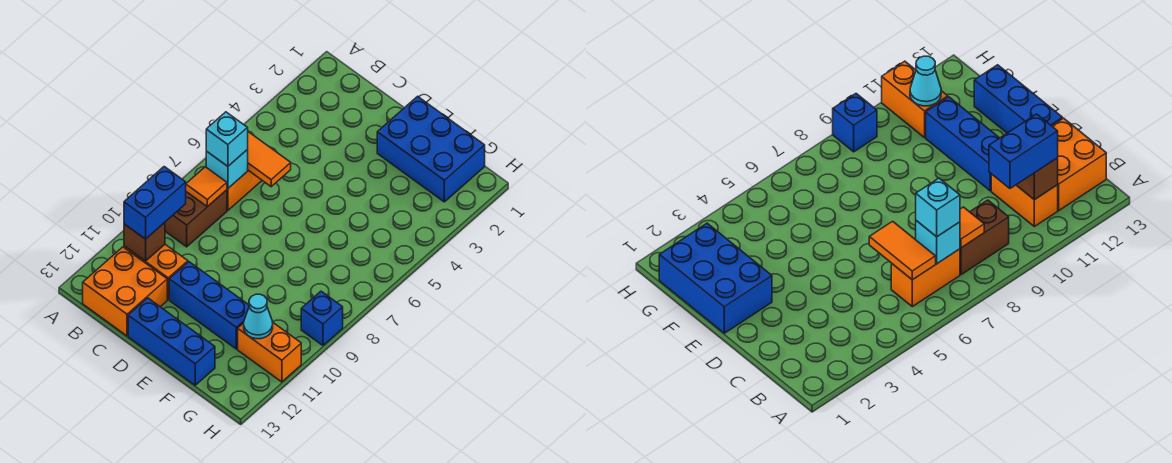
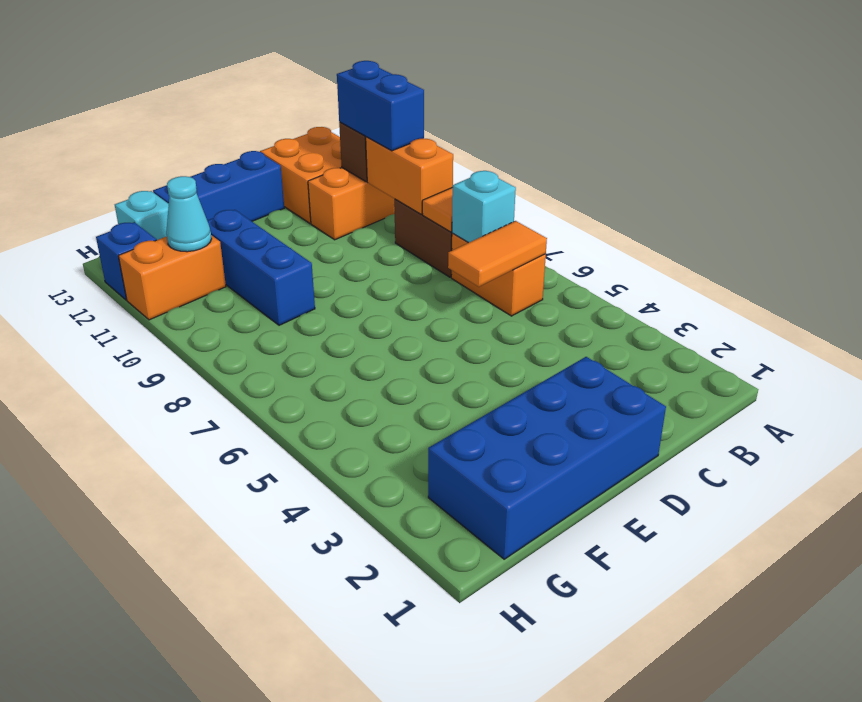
cyan brick B7 level 3 -> cyan brick G13 level 1
none -> orange brick B9:B10 level 2
blue brick D11:F11 level 1 -> blue brick F9:F11 level 1
blue brick E1:G2 level 1 -> blue brick D1:G2 level 1
blue brick H9 level 1 -> blue brick H12 level 1

